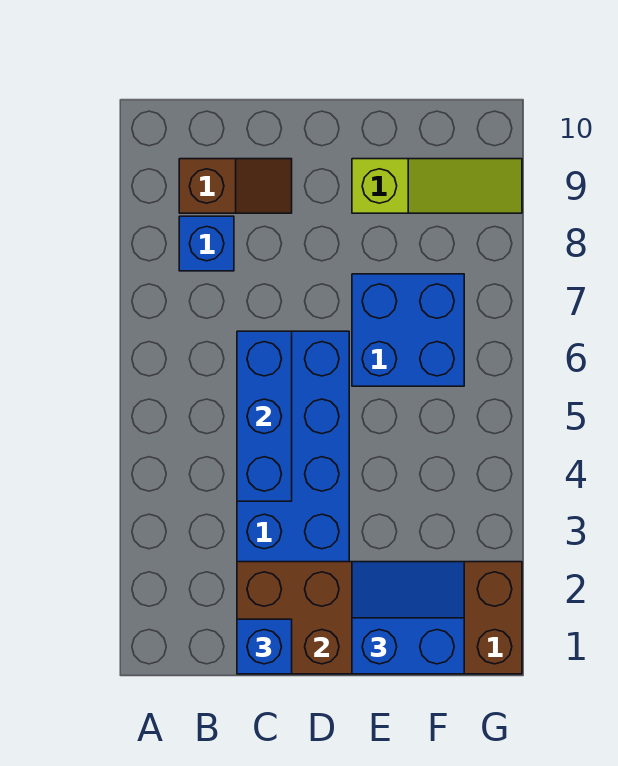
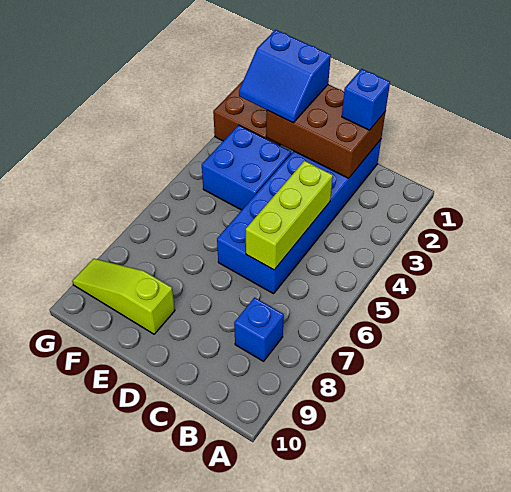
brown slope B9:C9 level 1 top B -> none
blue brick C4:C6 level 2 -> lime brick C4:C6 level 2
blue brick E6:F7 level 1 -> blue brick E3:F4 level 1

